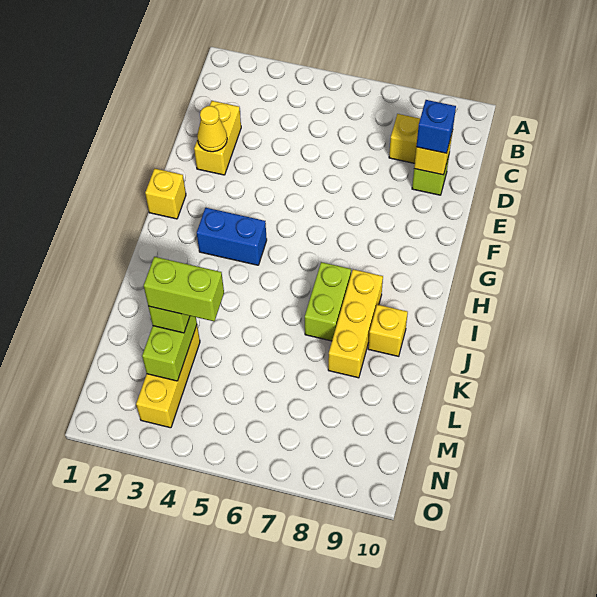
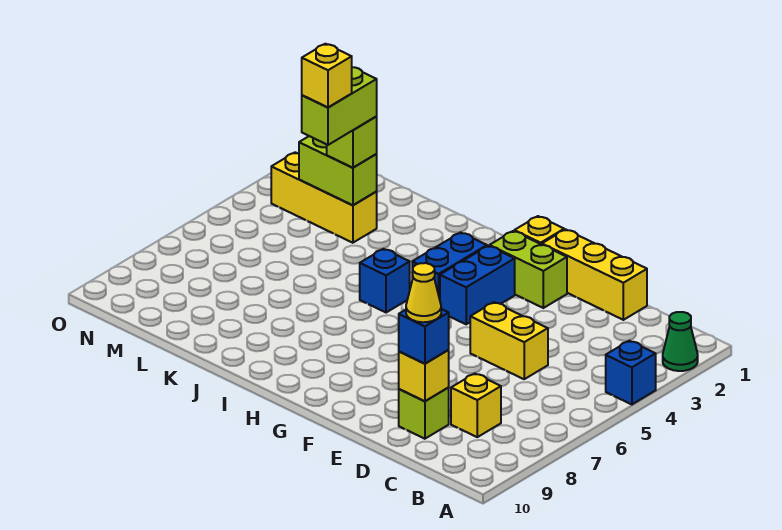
none -> green cone A2 level 1
none -> blue brick A4 level 1
yellow brick D2:E2 level 1 -> yellow brick D5:E5 level 1
yellow cone E2 level 2 -> yellow cone D9 level 4
none -> blue brick G3:G4 level 1
none -> blue brick I5 level 1
lime brick I7:J7 level 1 -> lime brick F2:G2 level 1
yellow brick I8:K8 level 1 -> yellow brick D1:F1 level 1
yellow brick J9 level 1 -> yellow brick L4 level 5

